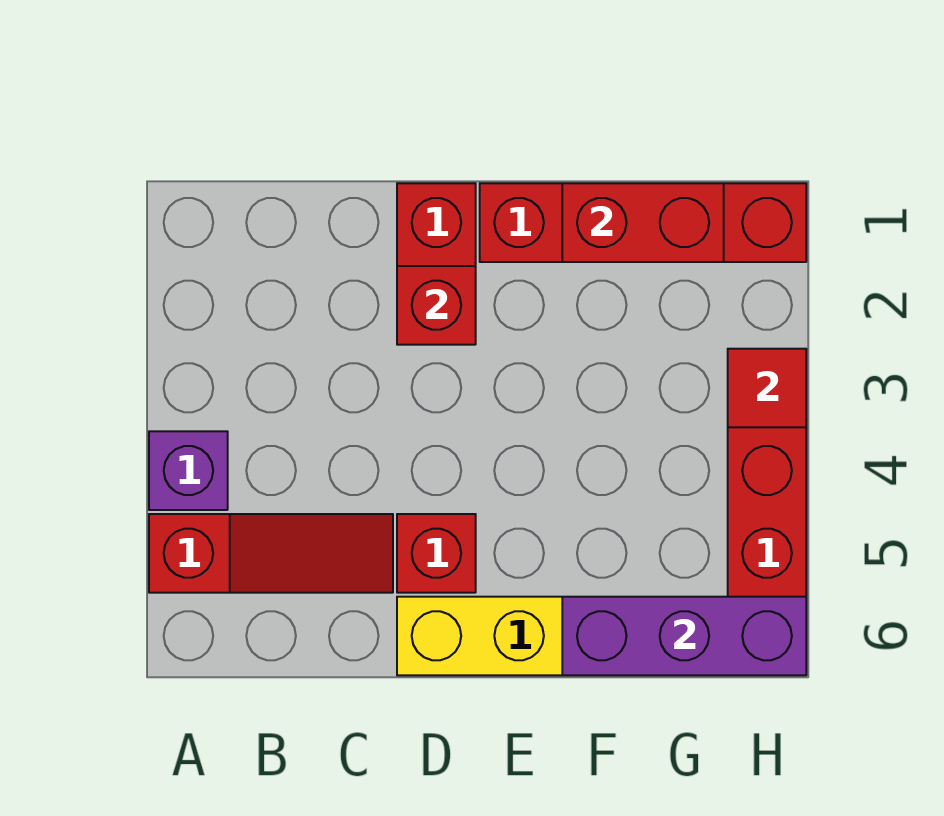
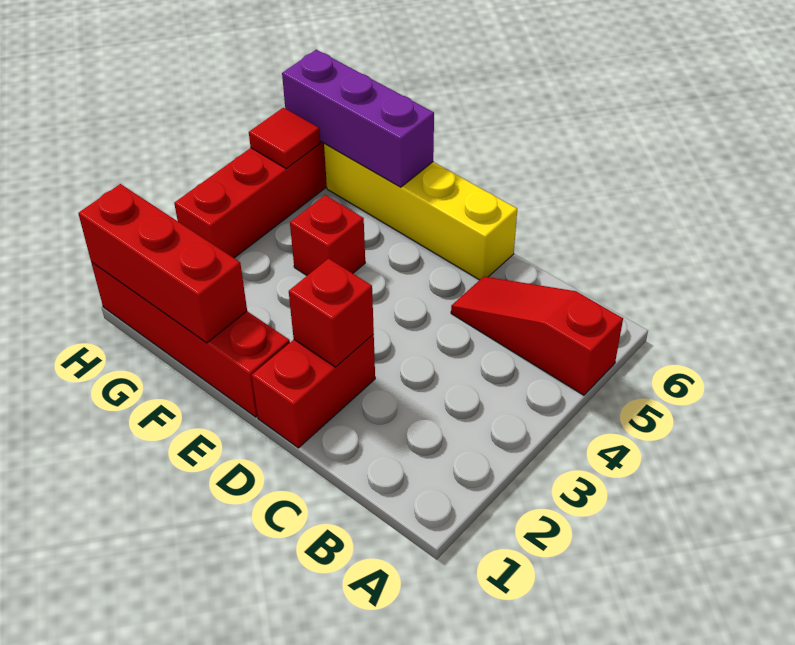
purple brick A4 level 1 -> none
red brick D5 level 1 -> red brick F4 level 1
red brick F1:G1 level 2 -> red brick F1:H1 level 2
red tile H3 level 2 -> red tile H5 level 2

